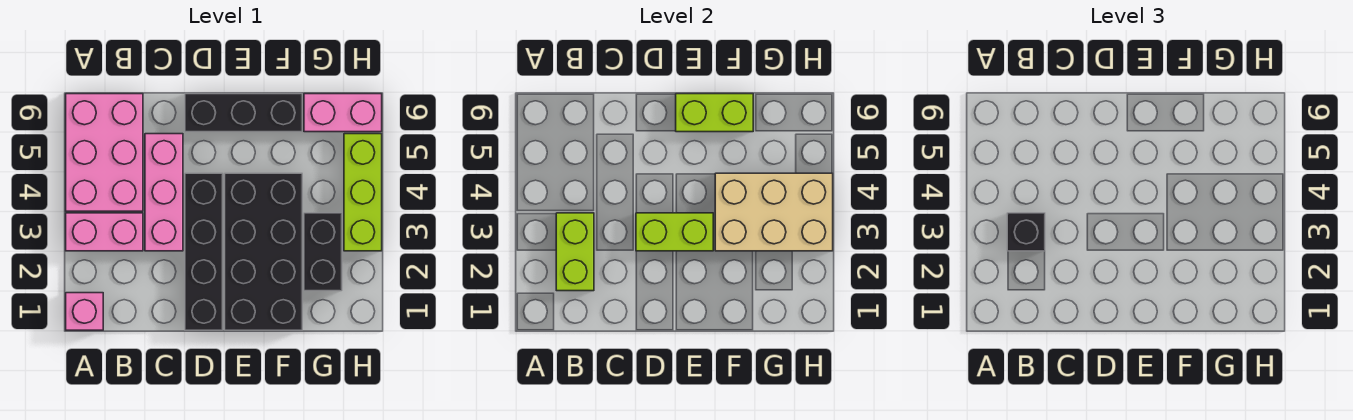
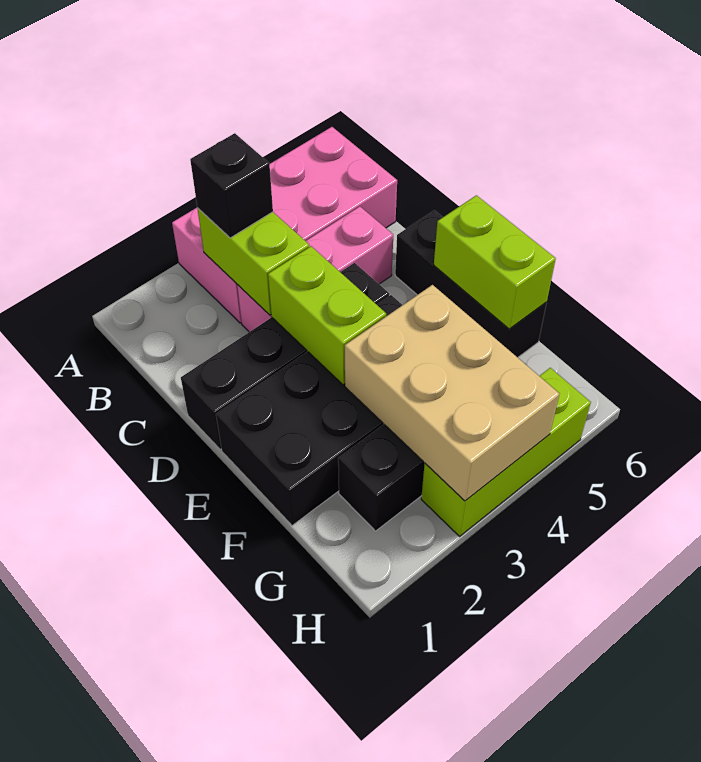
pink brick A1 level 1 -> none
lime brick B2:B3 level 2 -> lime brick B3:C3 level 2
pink brick G6:H6 level 1 -> none

